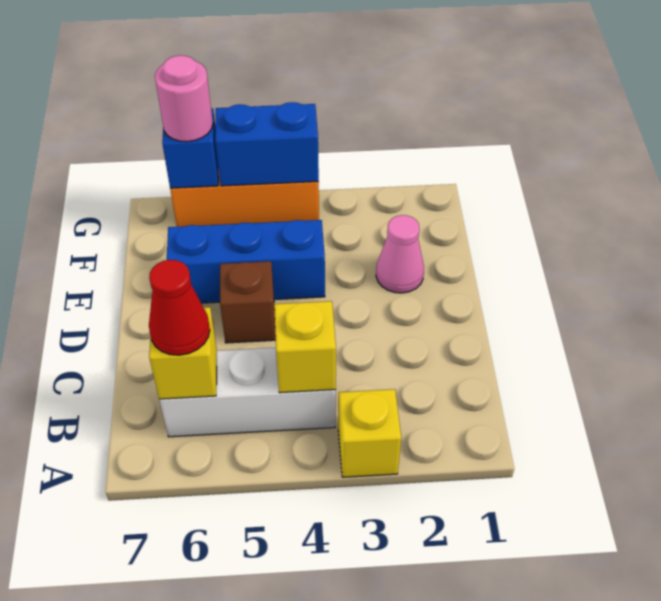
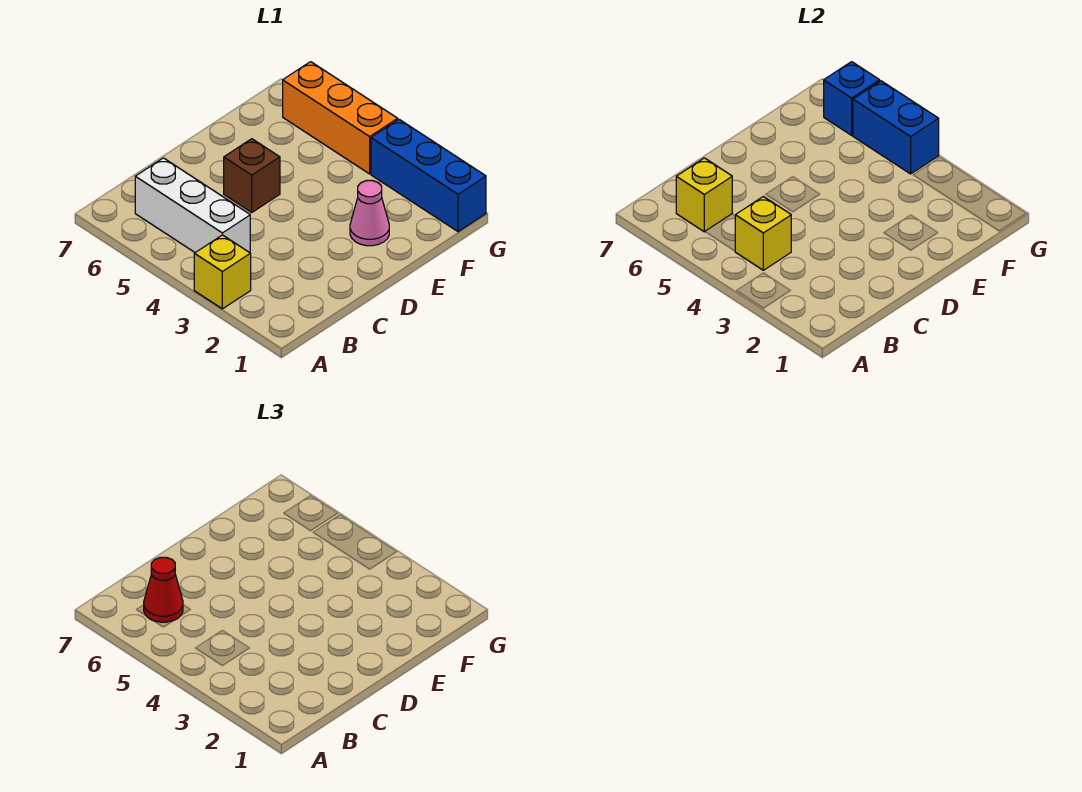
blue brick E4:E6 level 1 -> blue brick G1:G3 level 1
pink round brick G6 level 3 -> none

